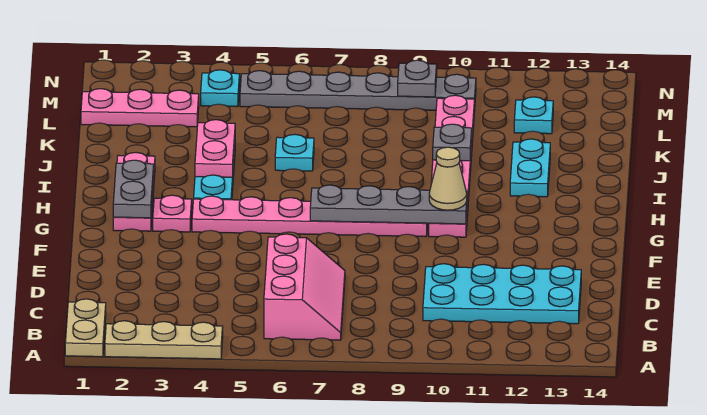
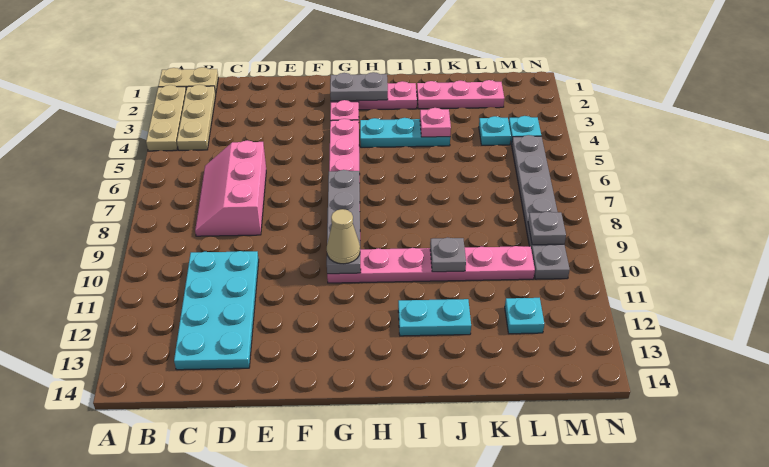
none -> tan plate B2:B4 level 1
pink slope B6:D7 level 1 top 6 -> pink slope C6:D8 level 1 top D
pink plate I4:J4 level 2 -> pink plate J4 level 2
cyan plate J6 level 1 -> cyan plate L4 level 1
pink plate L1:L3 level 1 -> pink plate J2:L2 level 1

